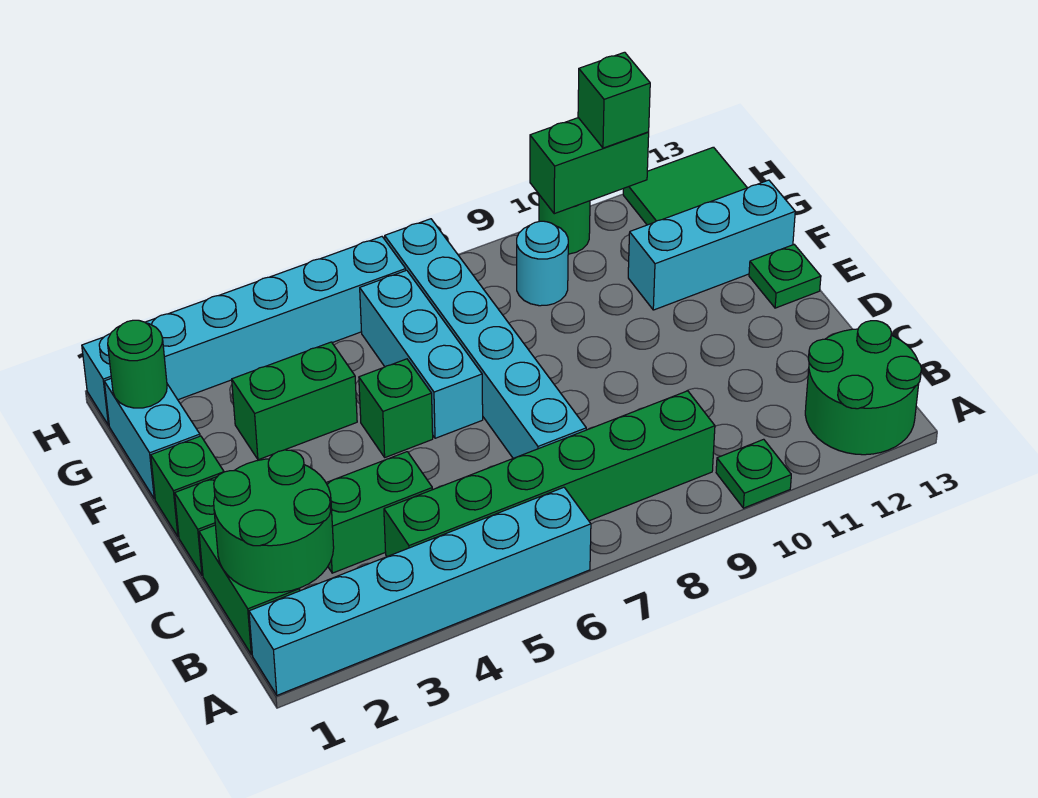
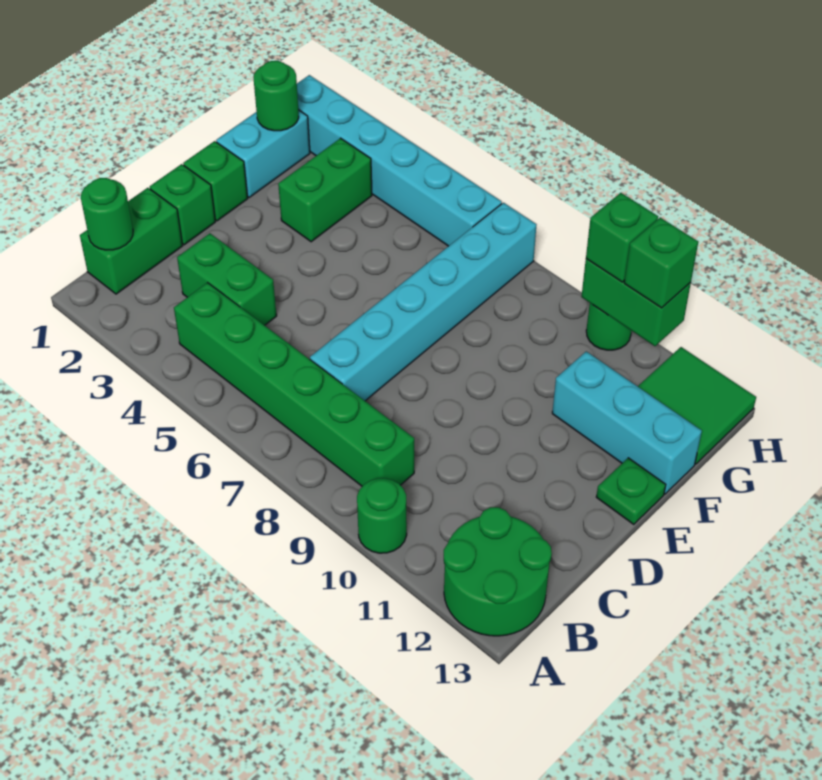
cyan brick A1:A6 level 1 -> none
green plate A10 level 1 -> green round brick A10 level 1
green round brick B1:C2 level 2 -> green round brick B1 level 2
green brick E5 level 1 -> green brick H10 level 3
cyan brick E6:G6 level 1 -> none
green brick F3:F4 level 1 -> green brick F3:G3 level 1
cyan round brick G9 level 1 -> none

